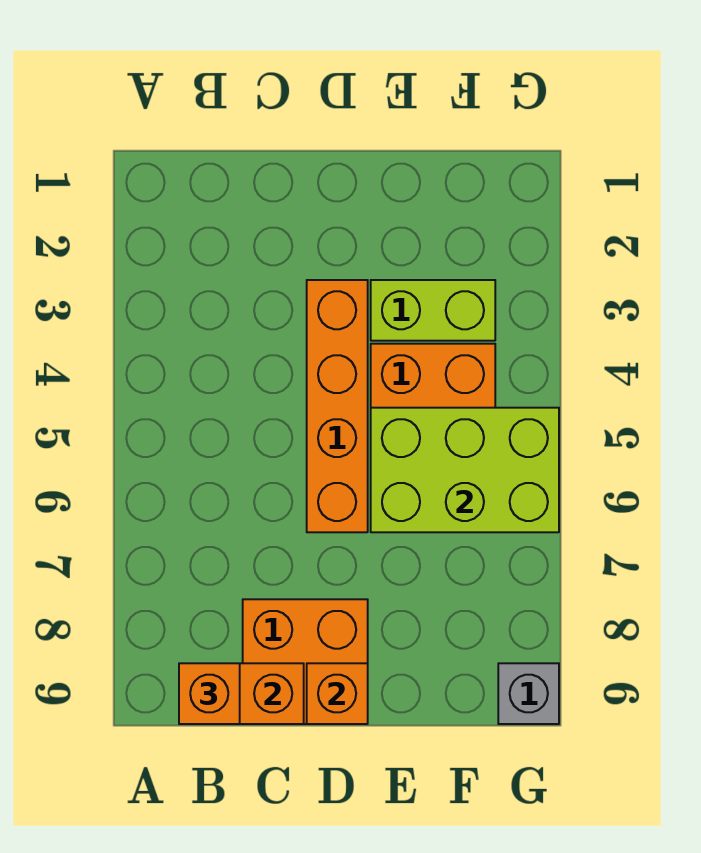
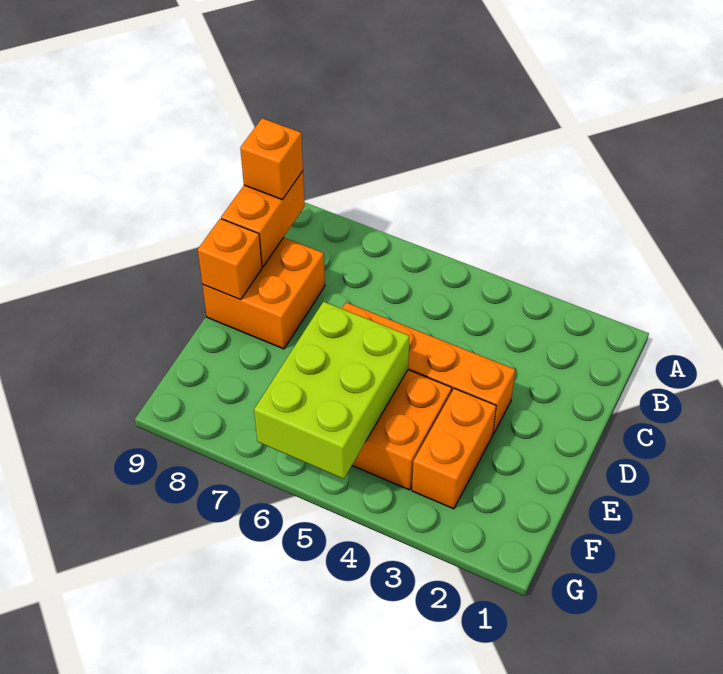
lime brick E3:F3 level 1 -> orange brick E3:F3 level 1
grey brick G9 level 1 -> none

